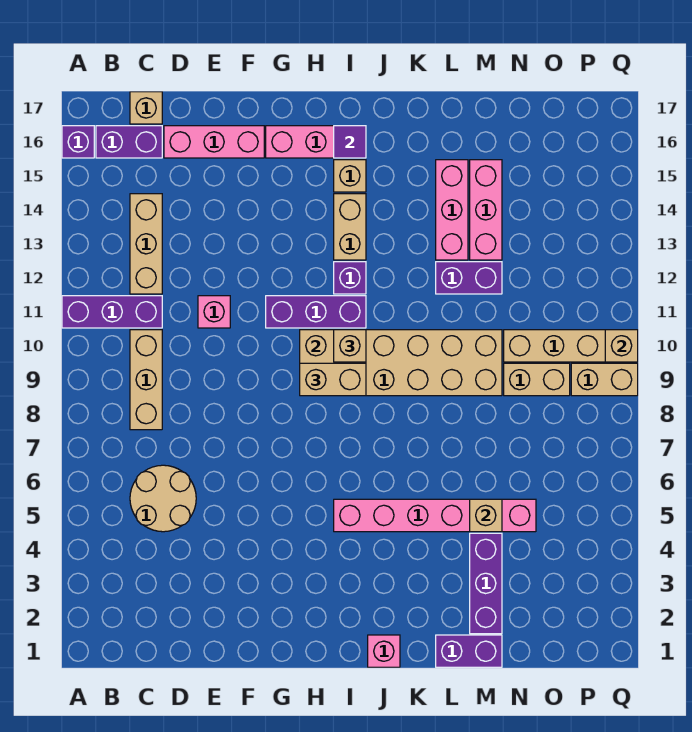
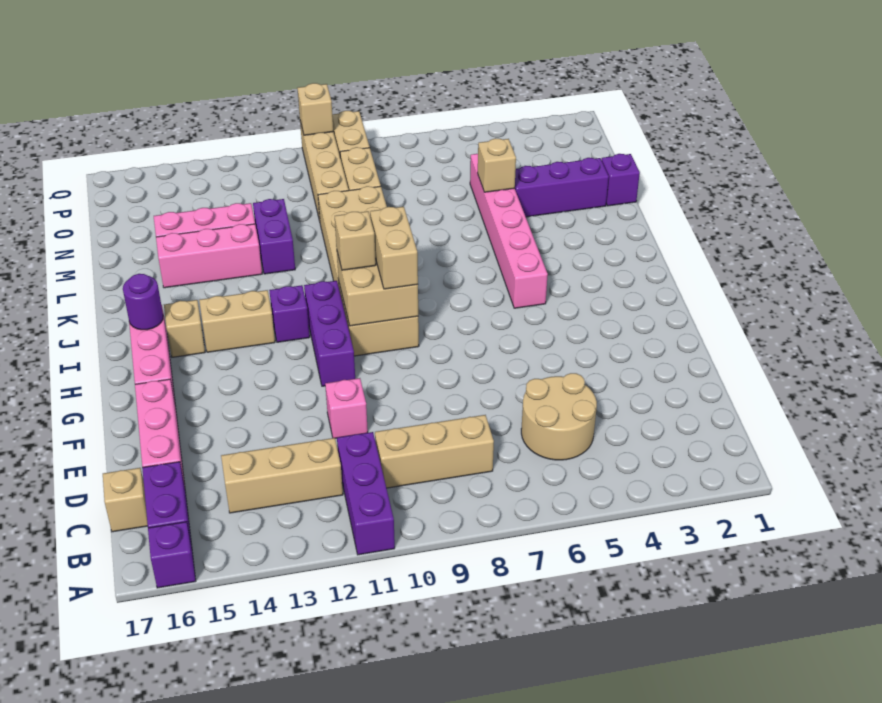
purple tile I16 level 2 -> purple round brick I16 level 2
pink brick J1 level 1 -> none
purple brick L1:M1 level 1 -> purple brick M1 level 1

